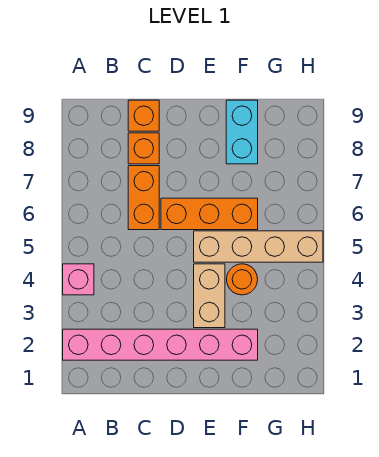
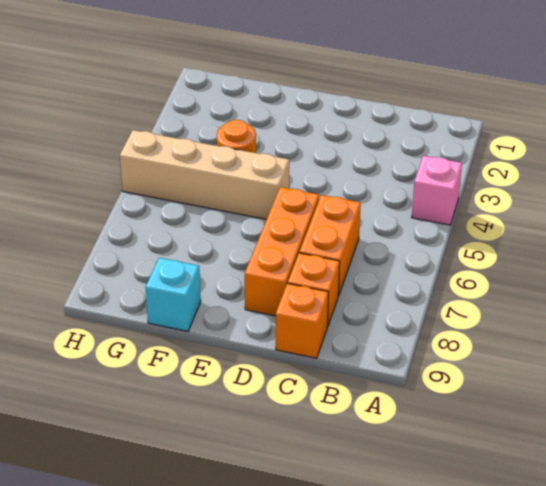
pink brick A2:F2 level 1 -> none
orange brick D6:F6 level 1 -> orange brick D6:D8 level 1
tan brick E3:E4 level 1 -> none
cyan brick F8:F9 level 1 -> cyan brick F9 level 1

